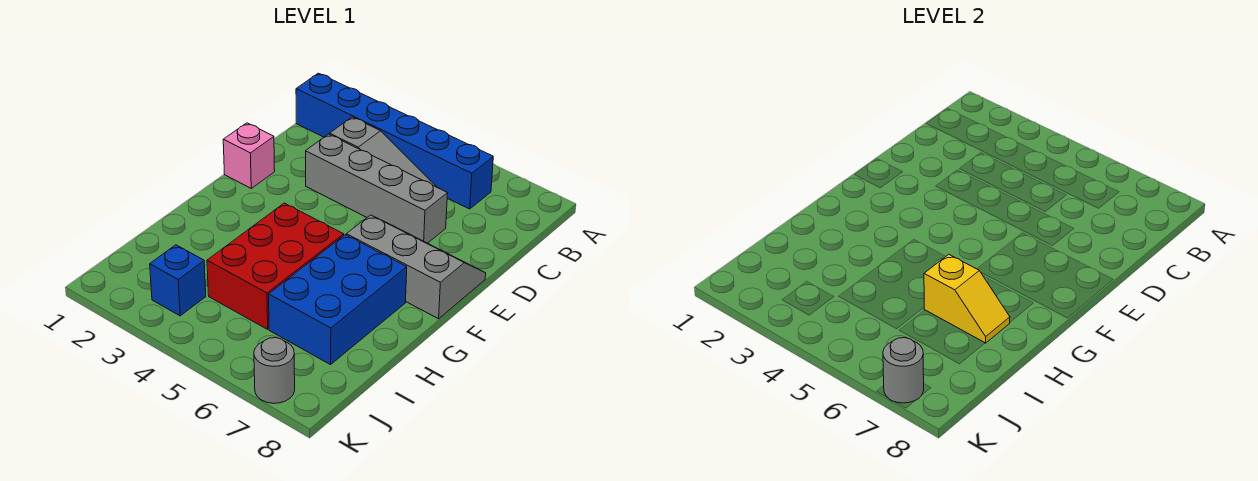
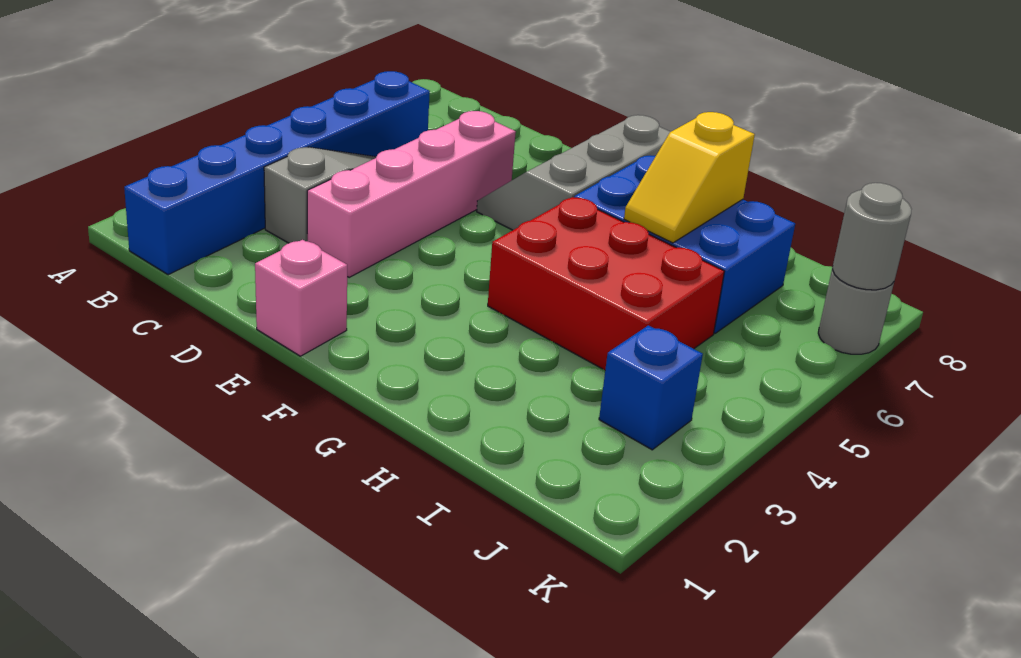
grey brick D3:D6 level 1 -> pink brick D3:D6 level 1
yellow slope H6:H7 level 2 top 6 -> yellow slope H6:H7 level 2 top 7

